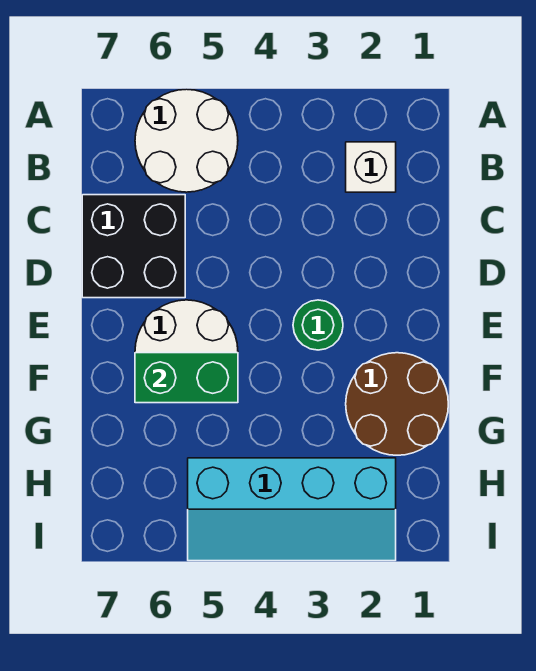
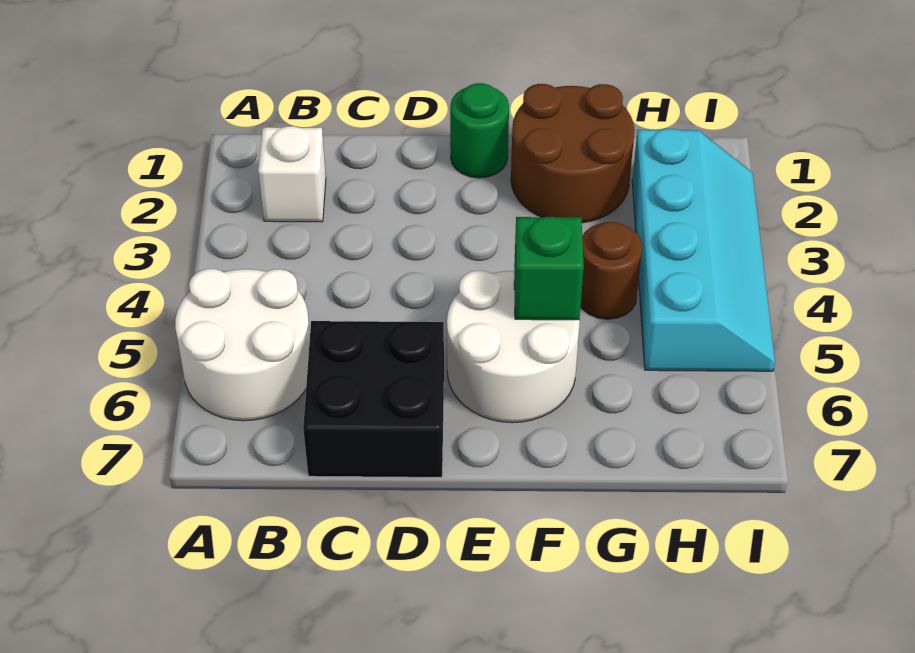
green round brick E3 level 1 -> green round brick E1 level 1
green brick F5:F6 level 2 -> green brick F5 level 2
none -> brown round brick G4 level 1

